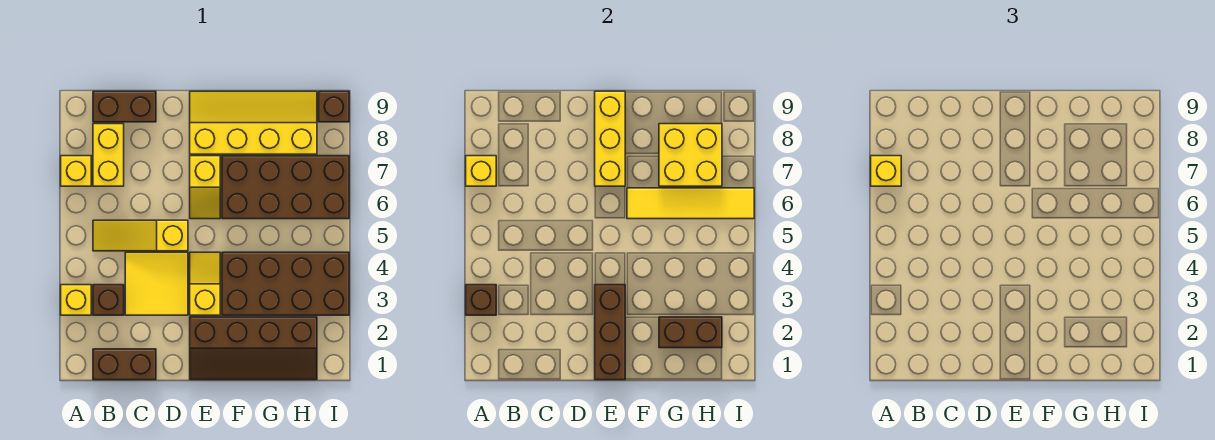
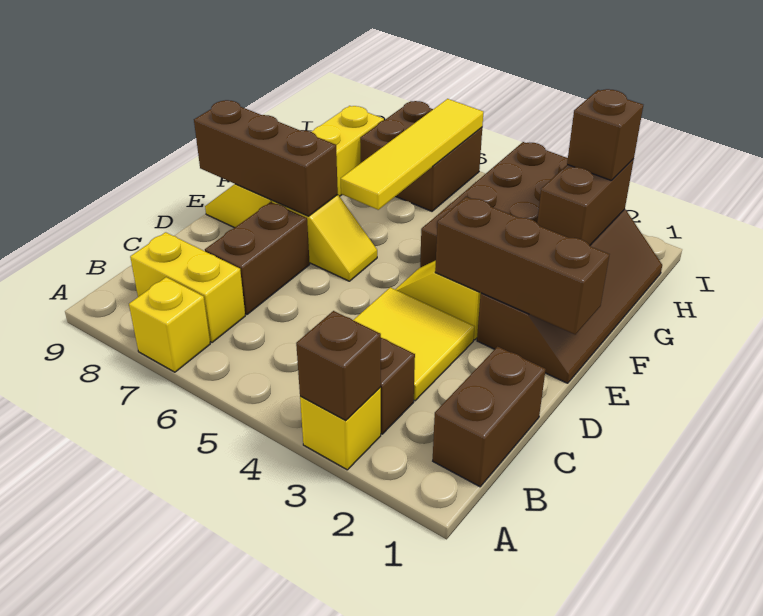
yellow brick A7 level 2 -> none
yellow brick A7 level 3 -> none
yellow slope B5:D5 level 1 top D -> none
brown brick B9:C9 level 1 -> brown brick C7:D7 level 1
yellow brick E7:E9 level 2 -> brown brick E7:E9 level 2
brown brick F6:I7 level 1 -> brown brick H6:I7 level 1
yellow brick G7:H8 level 2 -> none
brown brick I9 level 1 -> brown brick H2 level 3

